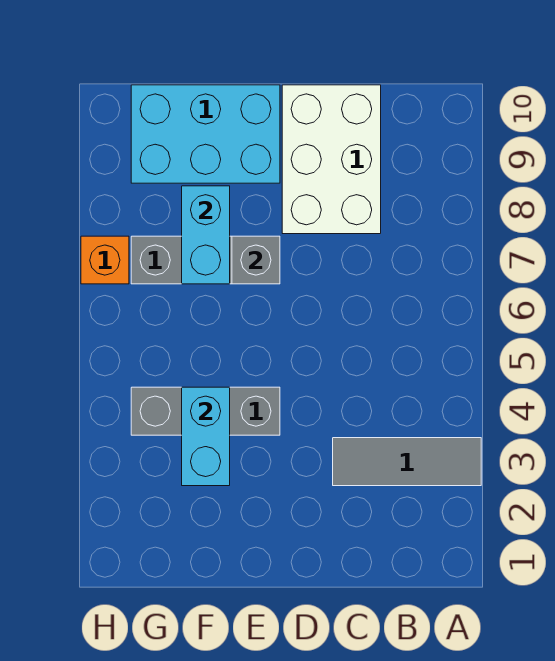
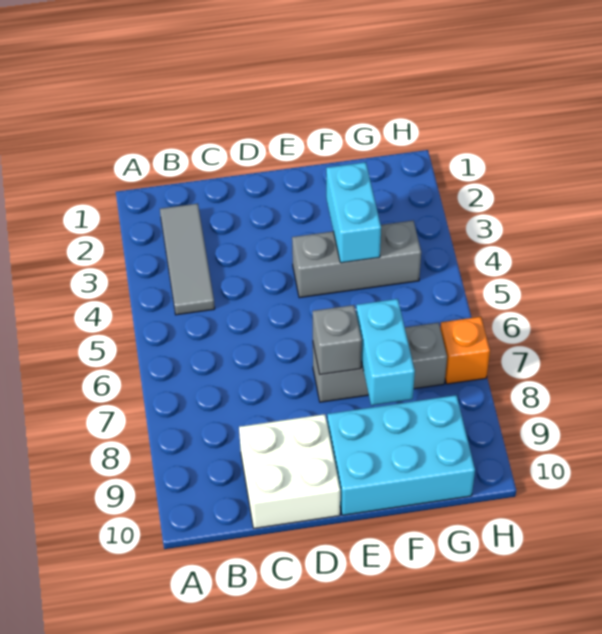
grey tile A3:C3 level 1 -> grey tile B2:B4 level 1
white brick C8:D10 level 1 -> white brick C9:D10 level 1

